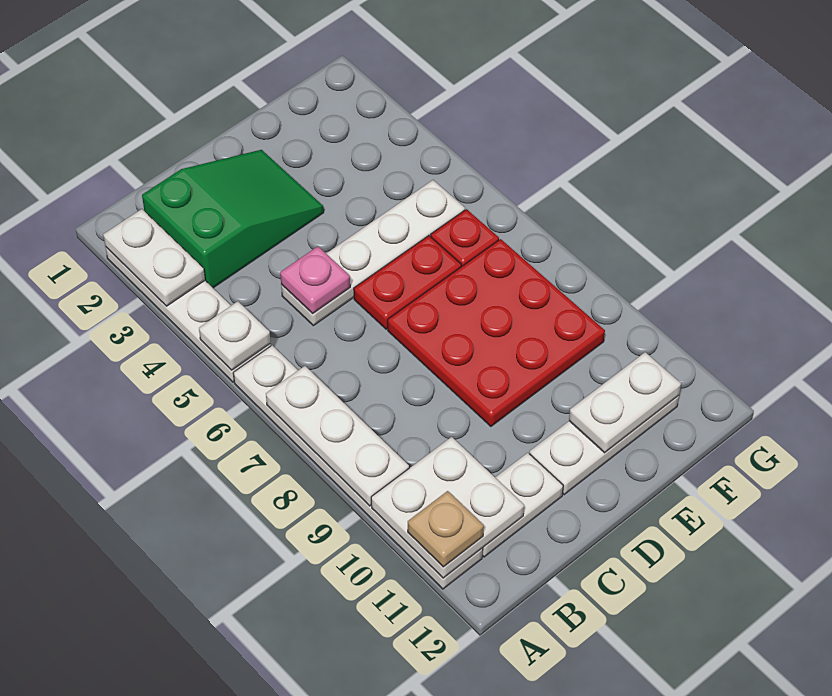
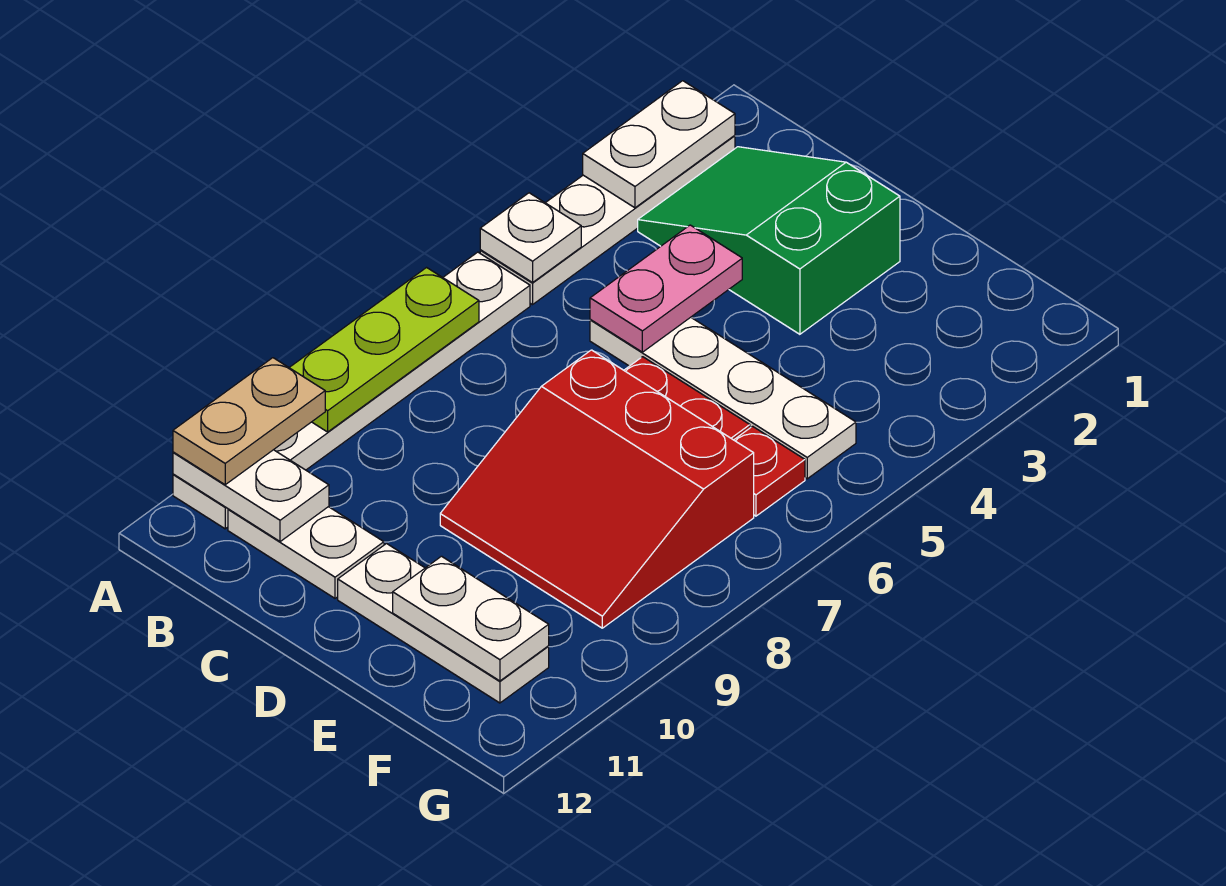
white plate A7:A9 level 2 -> lime plate A7:A9 level 2
white plate A10:B11 level 2 -> white plate A11:B11 level 2
tan plate A11 level 3 -> tan plate A10:A11 level 3
green slope B2:D3 level 1 top B -> green slope B2:D3 level 1 top D
pink plate C5 level 2 -> pink plate C4:C5 level 2
red plate D7:F9 level 1 -> red slope D7:F9 level 1 top 7

